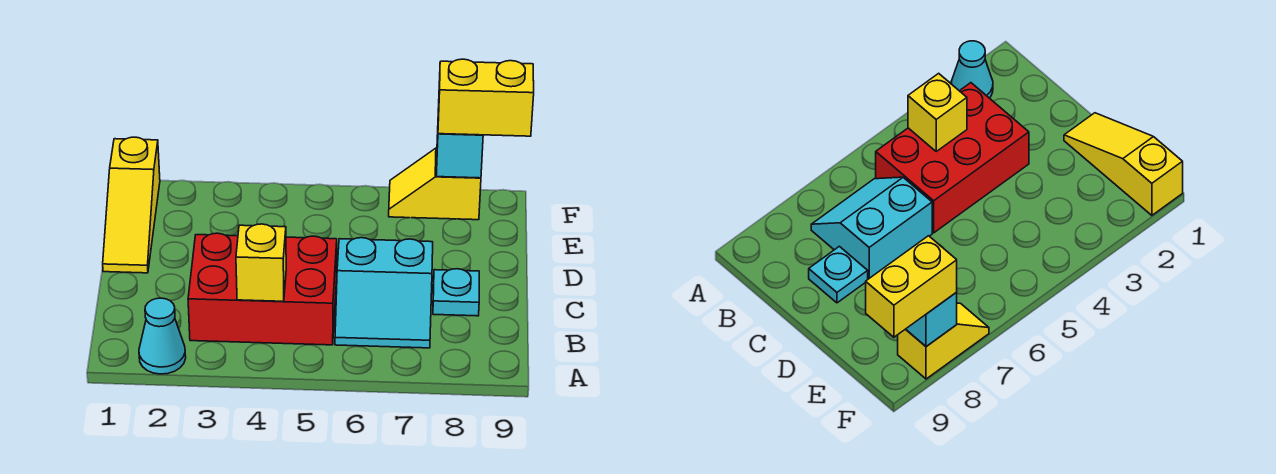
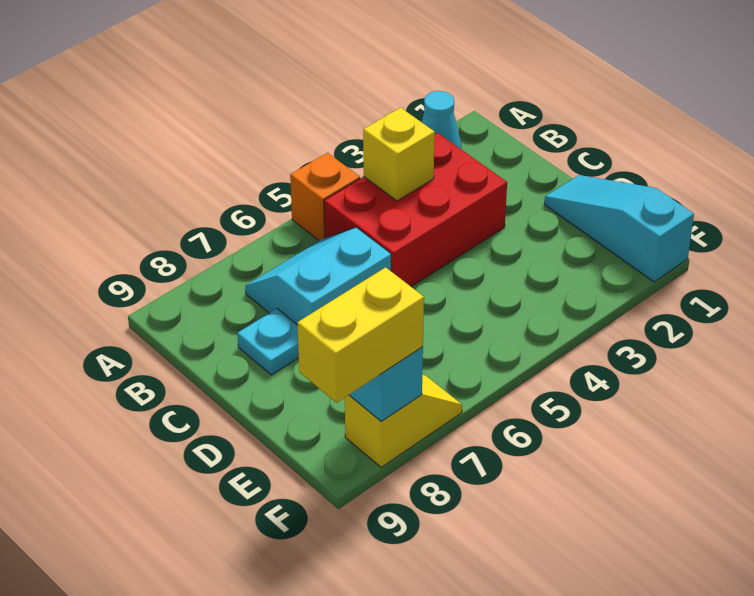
none -> orange brick A5 level 1
yellow slope D1:F1 level 1 top F -> cyan slope D1:F1 level 1 top F

